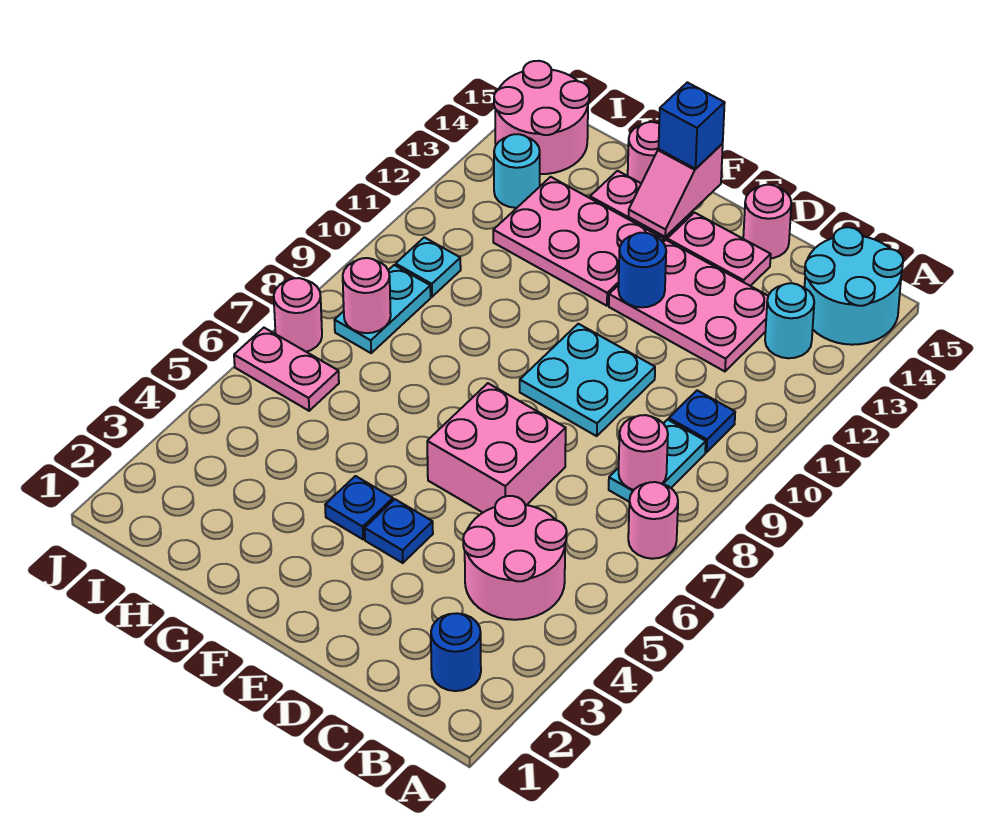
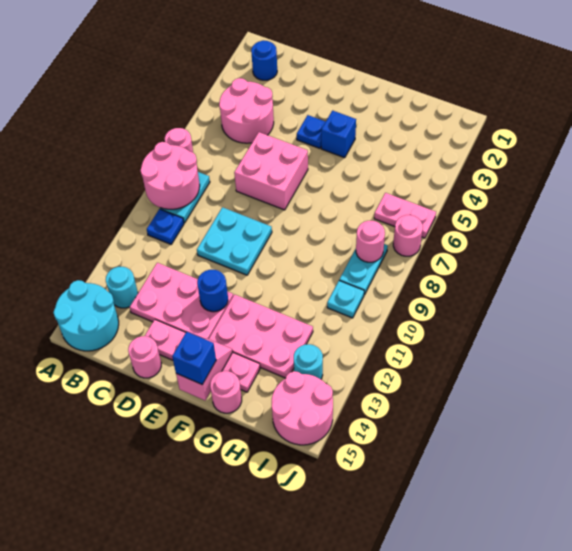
pink round brick B8 level 2 -> pink round brick A8:B9 level 2
blue plate F4 level 1 -> blue brick F4 level 1

